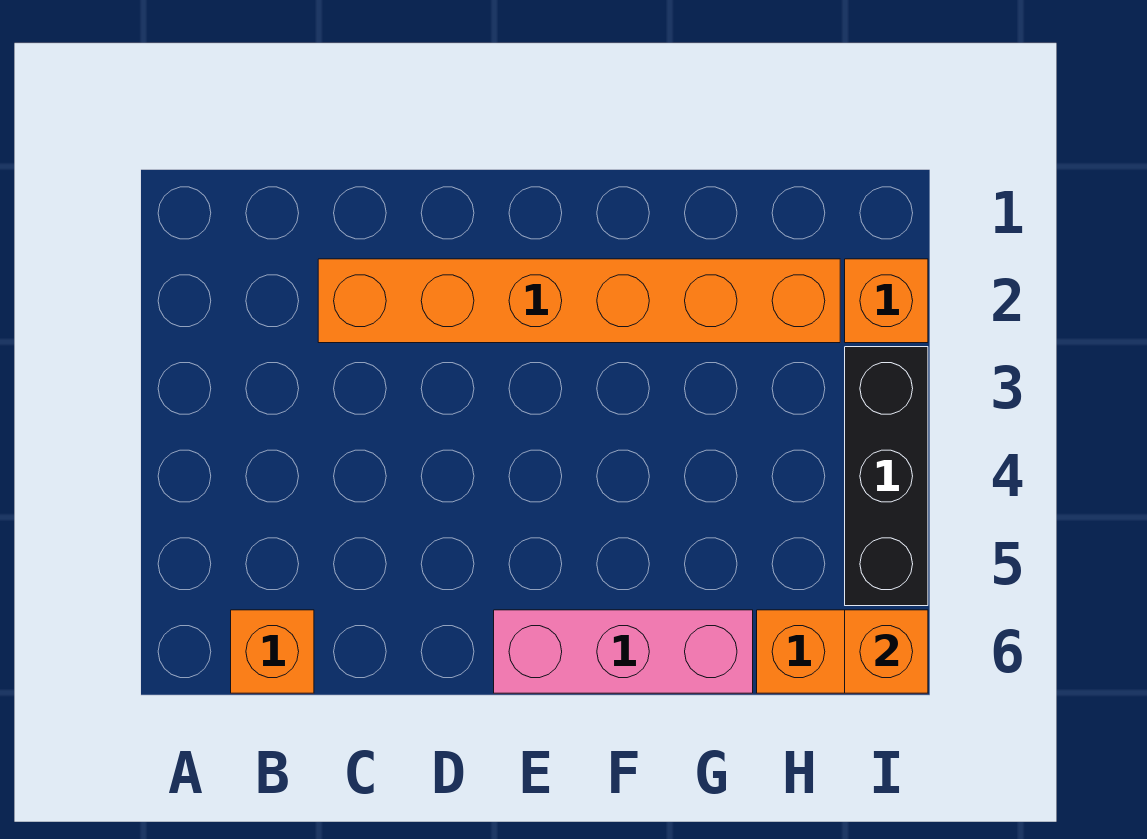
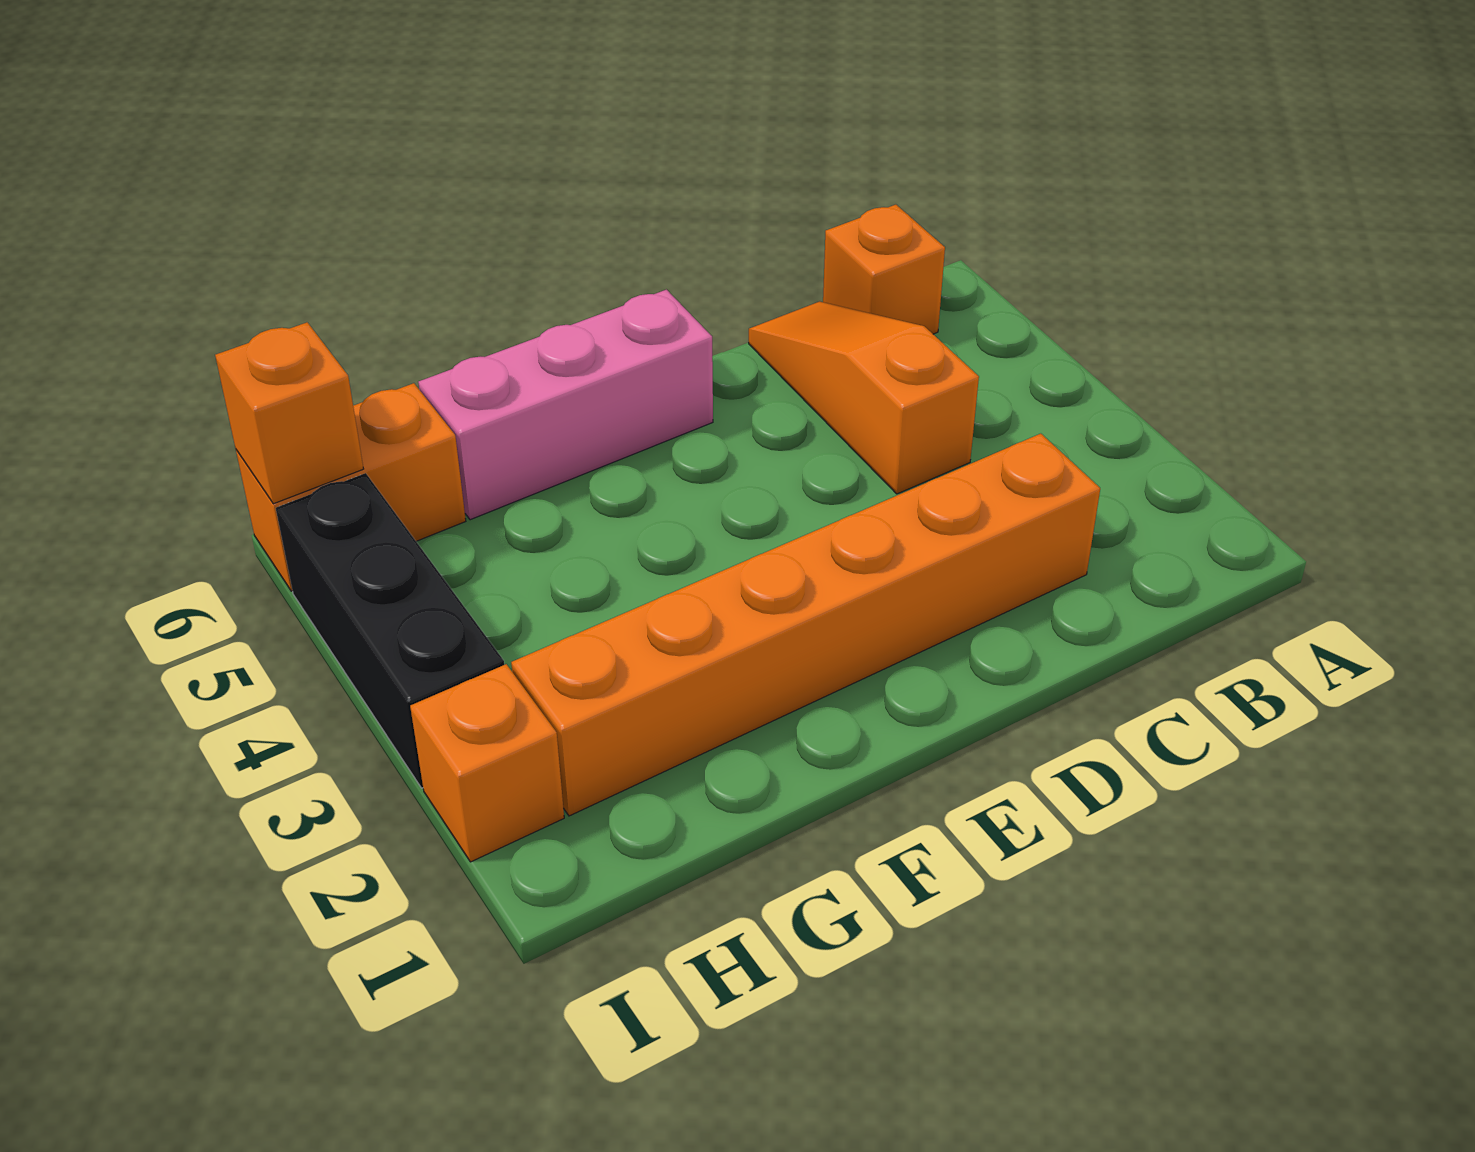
none -> orange slope C4:C6 level 1 top 4

